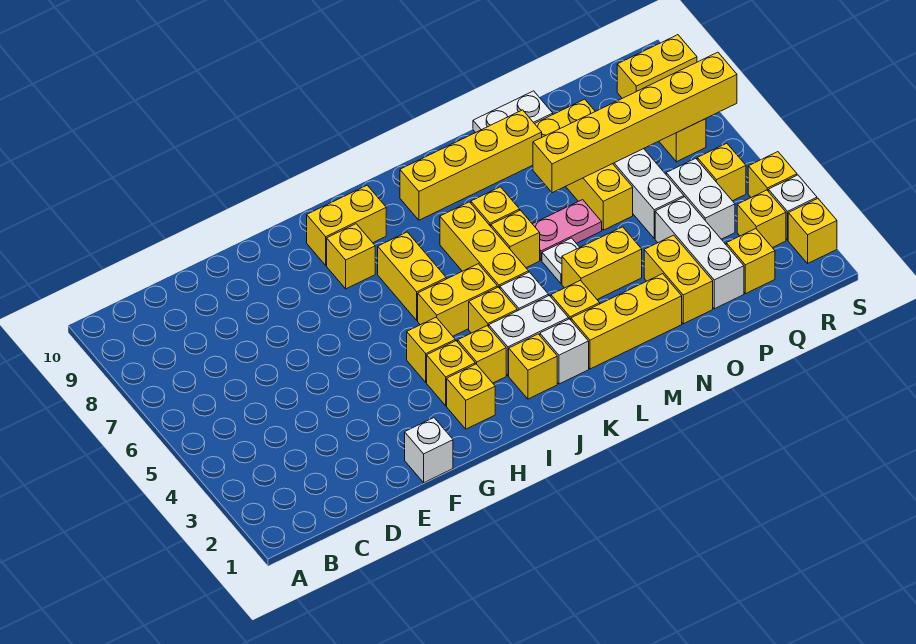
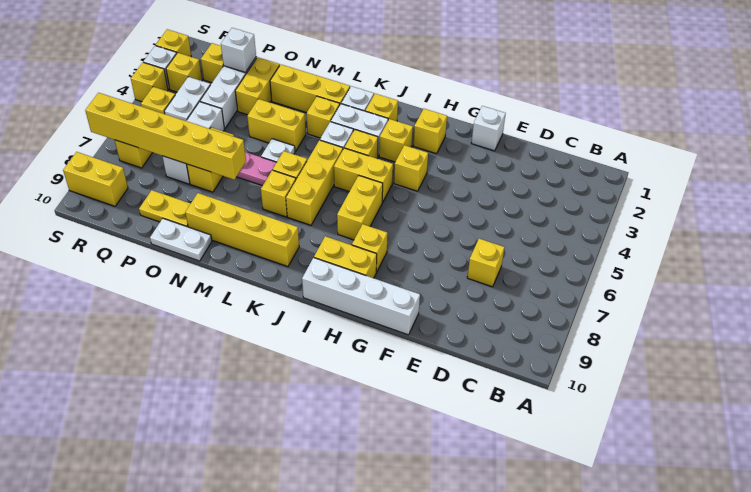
none -> white brick F10:I10 level 1
yellow brick H3 level 1 -> yellow brick D7 level 1
none -> white brick P2 level 2

